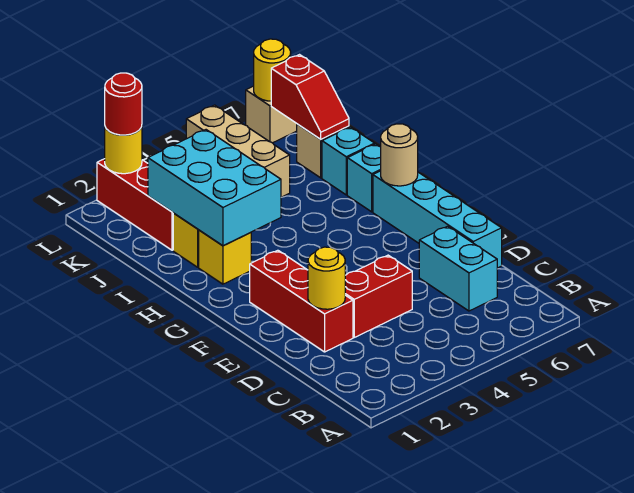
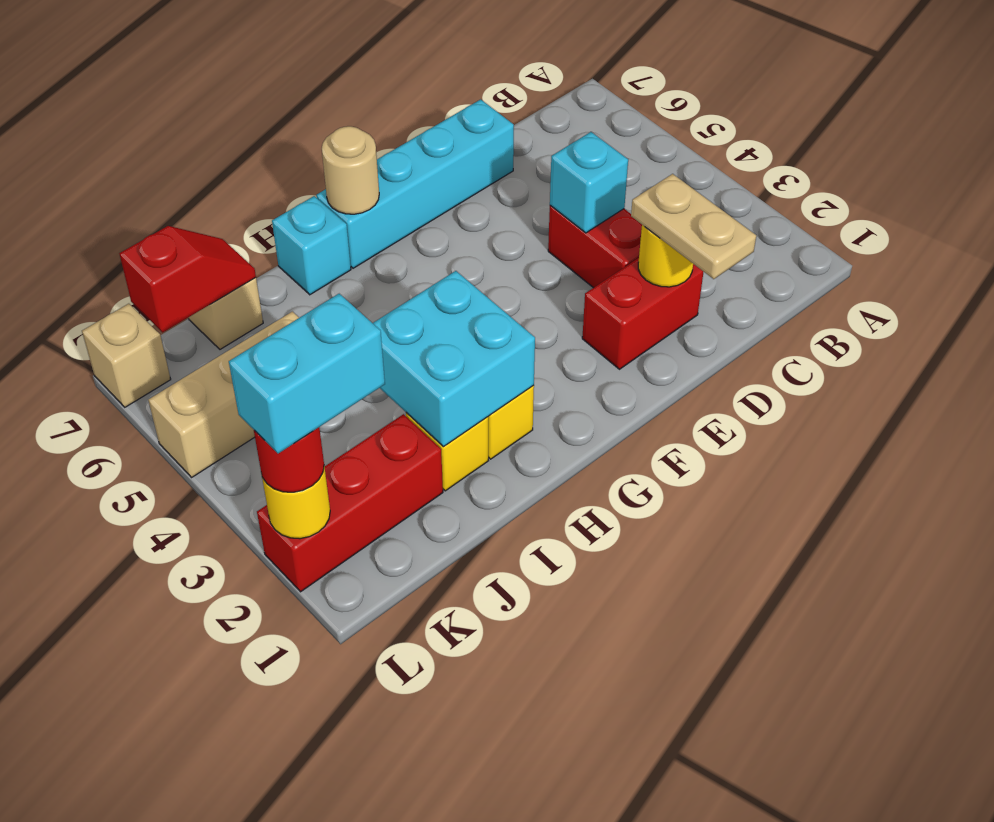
cyan brick C6:D6 level 1 -> cyan brick K2:L2 level 4
none -> tan plate D1:D2 level 3
red brick D2:F2 level 1 -> red brick D2:E2 level 1
cyan brick H2:J3 level 2 -> cyan brick H2:I3 level 2
cyan brick I7 level 1 -> cyan brick D4 level 2
yellow round brick L7 level 2 -> none

